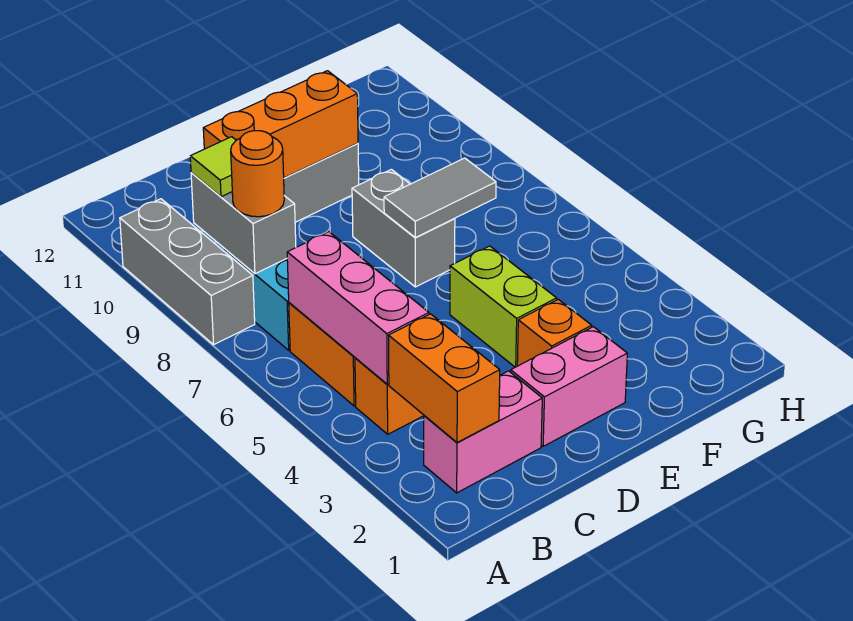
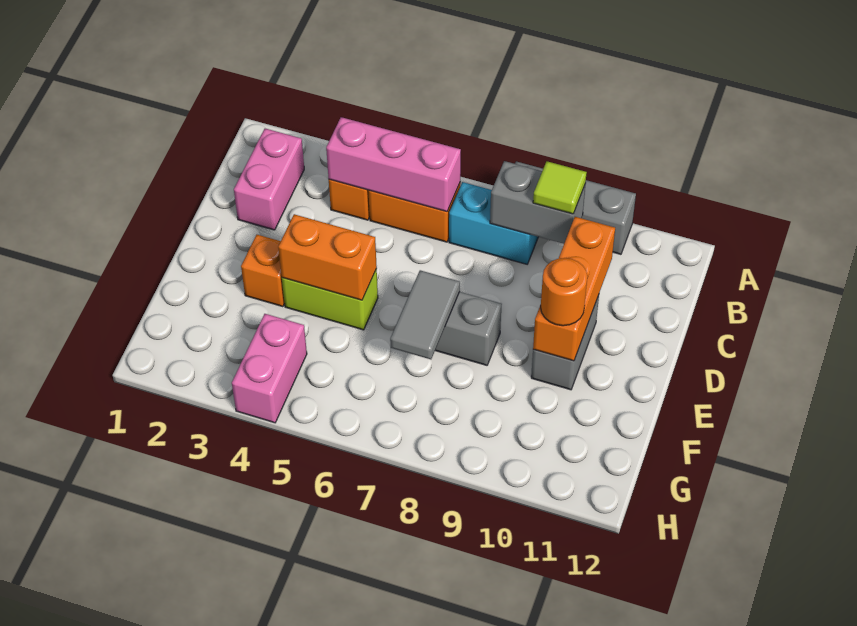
orange brick B2:B3 level 2 -> orange brick E4:E5 level 2
orange round brick B8 level 3 -> orange round brick E10 level 3
pink brick D2:E2 level 1 -> pink brick G4:H4 level 1

